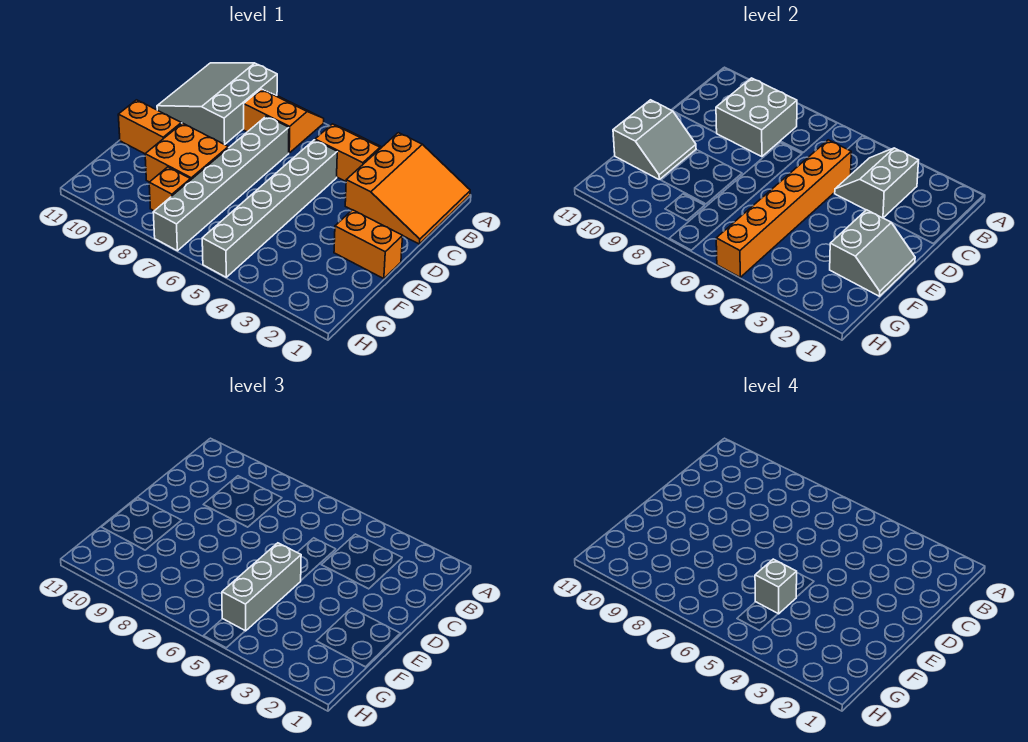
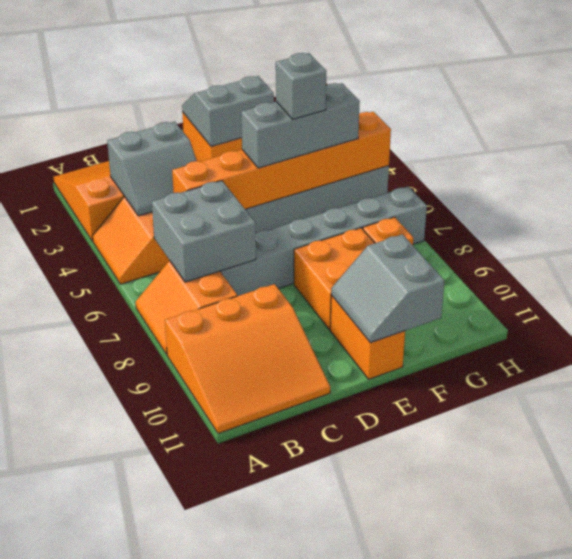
grey slope A9:C11 level 1 top 9 -> orange slope A9:C11 level 1 top 9
grey brick B8:C9 level 2 -> grey brick B6:C7 level 2
grey slope E10:F11 level 2 top 11 -> grey slope E10:F11 level 2 top F

